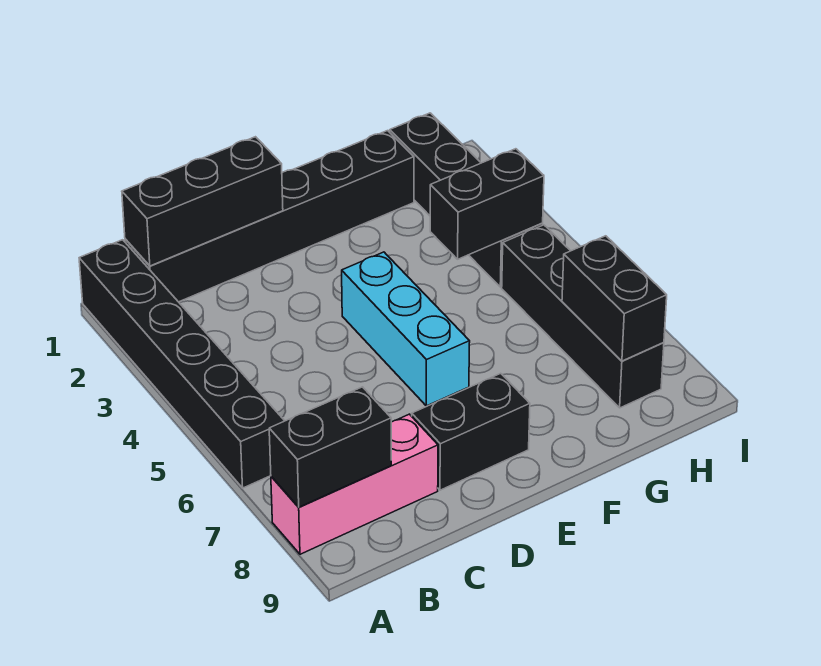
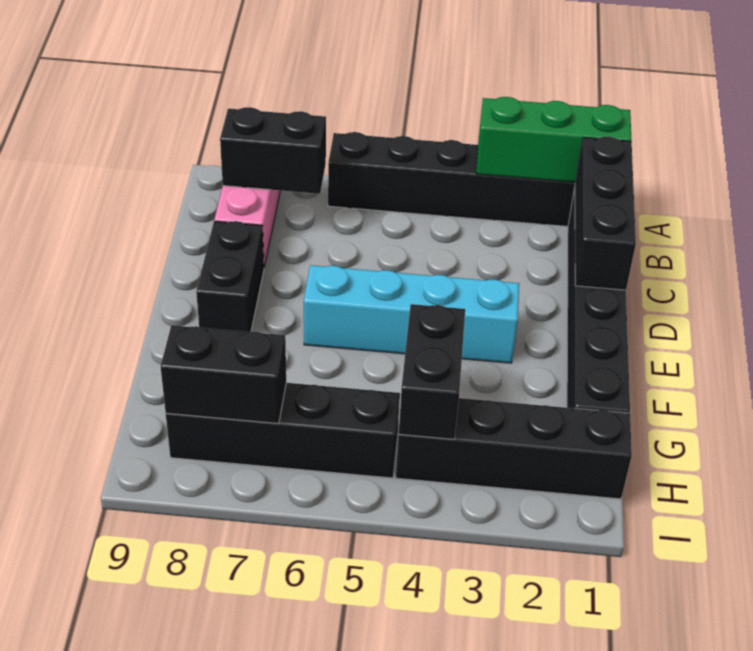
none -> green brick A1:A3 level 2
black brick A8:B8 level 2 -> black brick B7:B8 level 2
cyan brick E4:E6 level 1 -> cyan brick E3:E6 level 1

